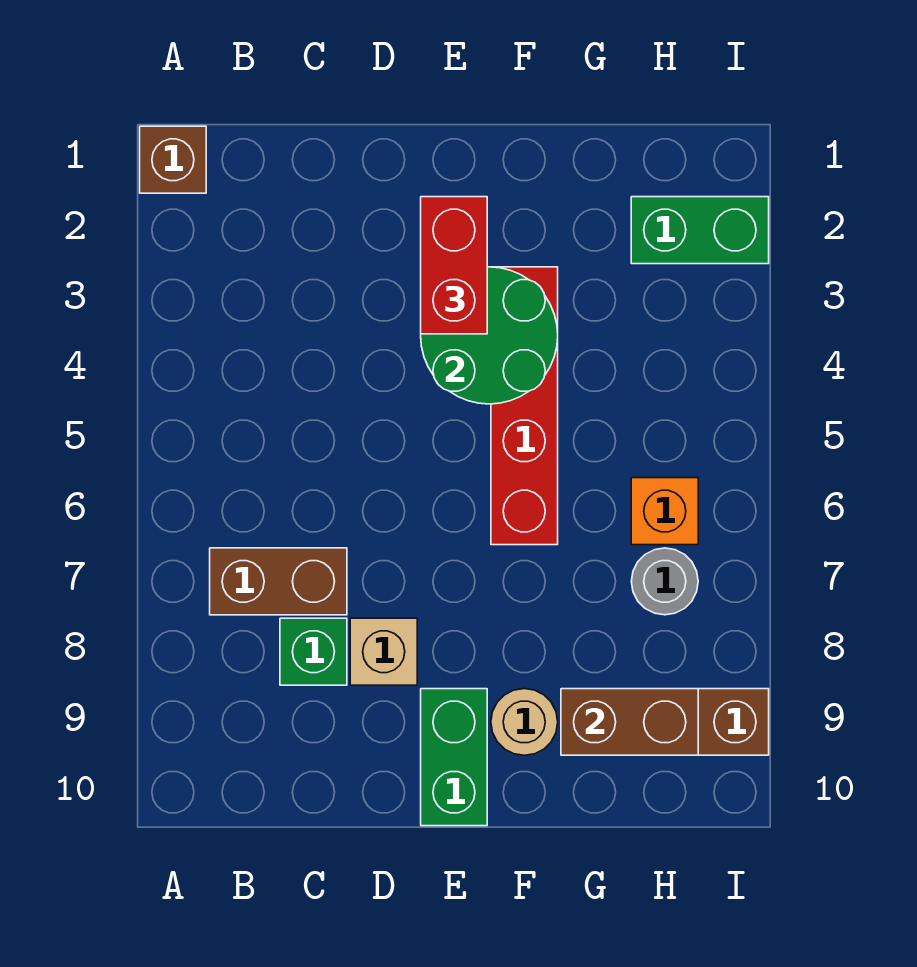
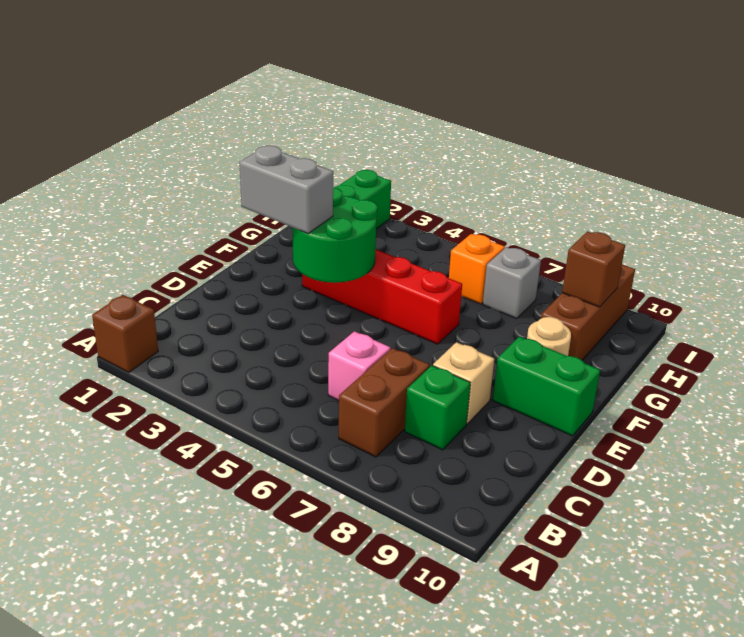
none -> pink brick C6 level 1
red brick E2:E3 level 3 -> grey brick E2:E3 level 3
brown brick G9:H9 level 2 -> brown brick H9 level 2
grey round brick H7 level 1 -> grey brick H7 level 1

